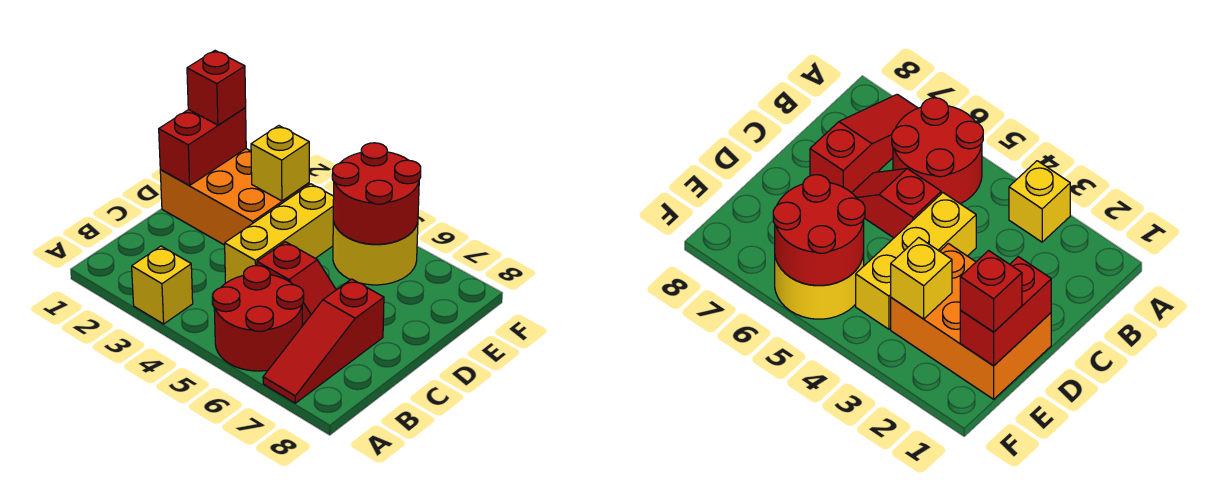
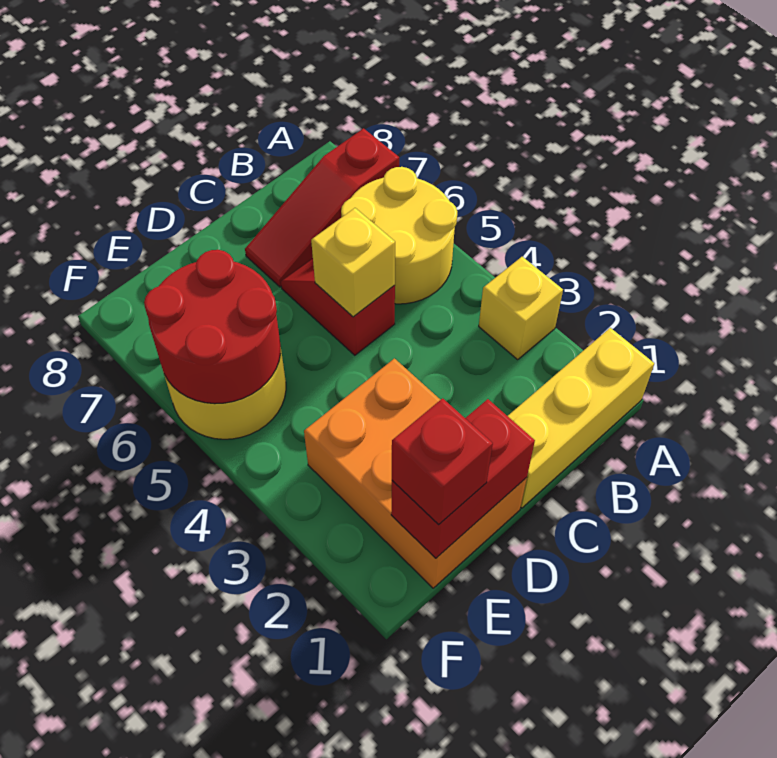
red round brick A5:B6 level 1 -> yellow round brick A5:B6 level 1
red slope A7:C7 level 1 top C -> red slope A7:C7 level 1 top A
yellow brick C4:E4 level 1 -> yellow brick A1:C1 level 1
yellow brick E3 level 2 -> yellow brick C5 level 2

